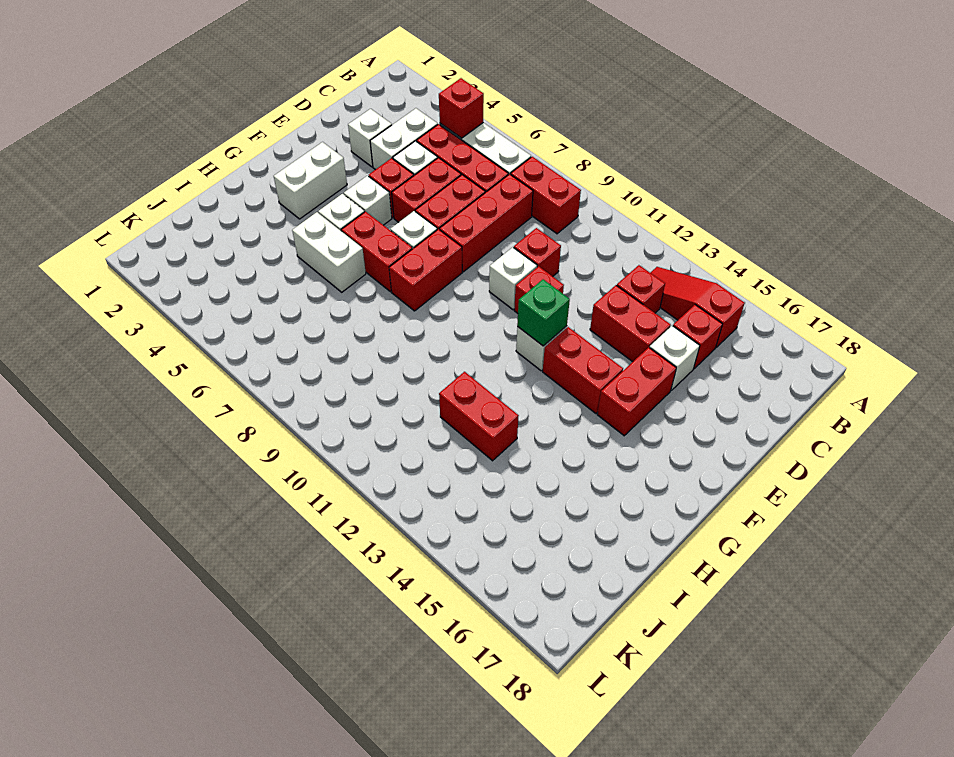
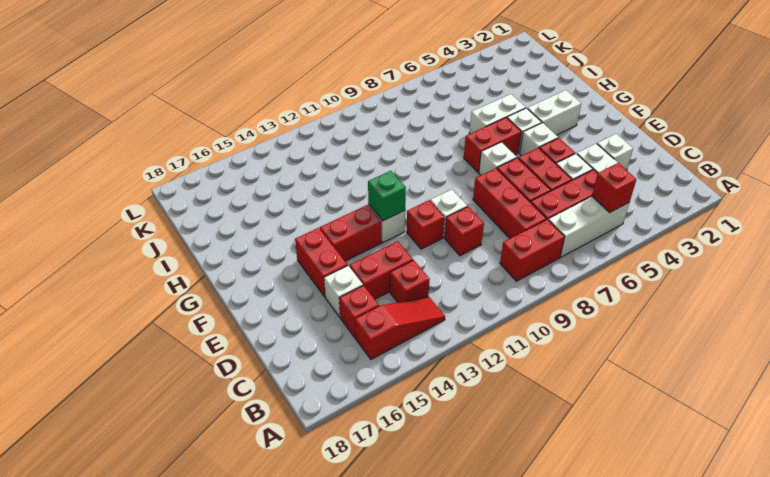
white brick F3:G3 level 1 -> white brick G3:G4 level 1
red brick F8:G8 level 1 -> none
red brick I12:I13 level 1 -> none

